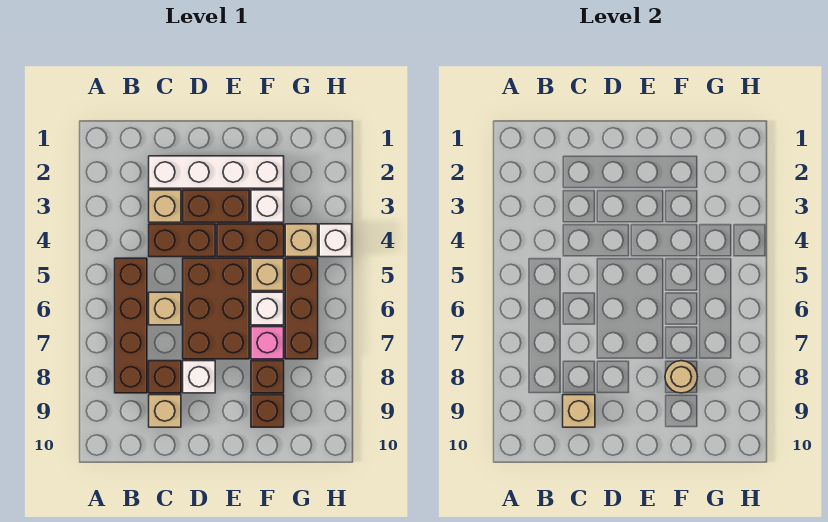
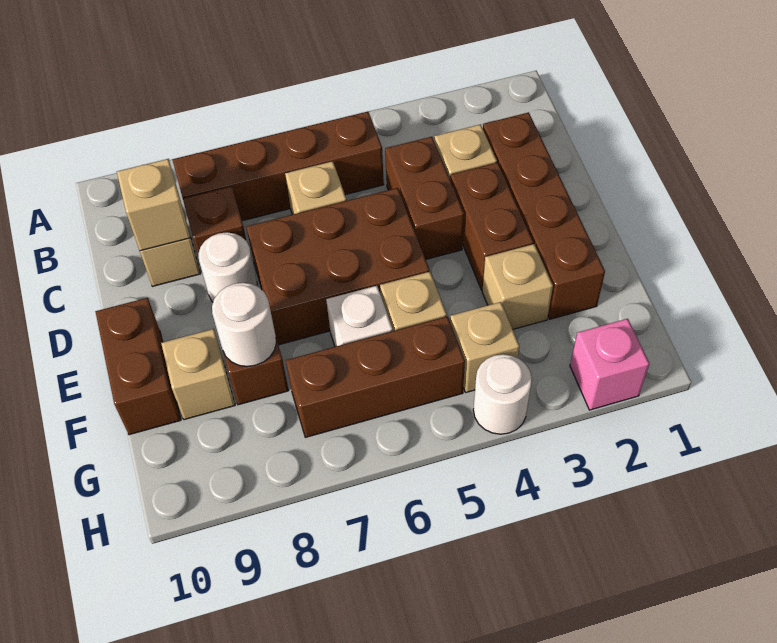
white brick C2:F2 level 1 -> brown brick C2:F2 level 1
white brick D8 level 1 -> white round brick D8 level 1
brown brick E4:F4 level 1 -> brown brick E10:F10 level 1
white brick F3 level 1 -> tan brick F3 level 1
pink brick F7 level 1 -> pink brick H2 level 1
tan round brick F8 level 2 -> white round brick F8 level 2
brown brick F9 level 1 -> tan brick F9 level 1
white brick H4 level 1 -> white round brick H4 level 1

